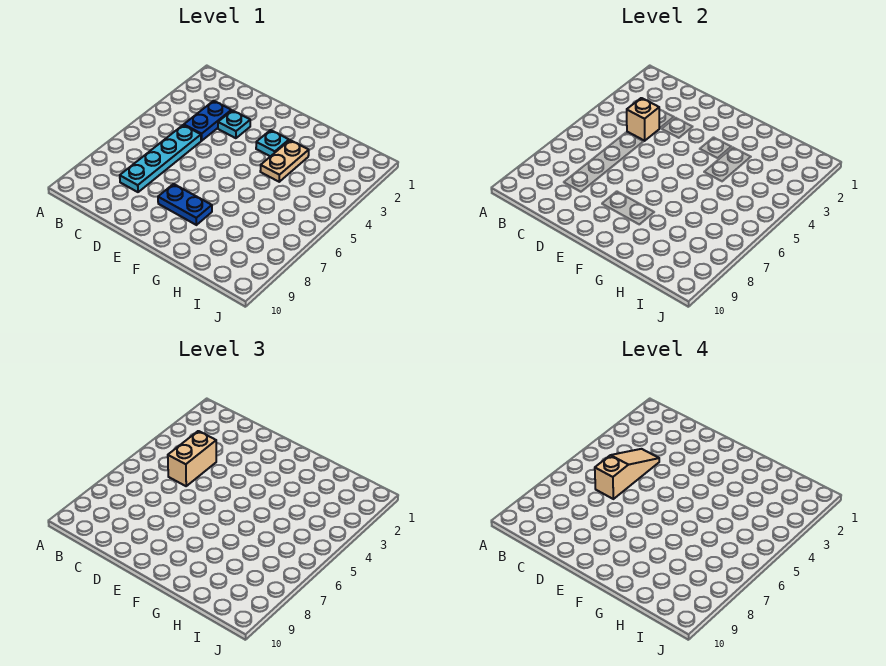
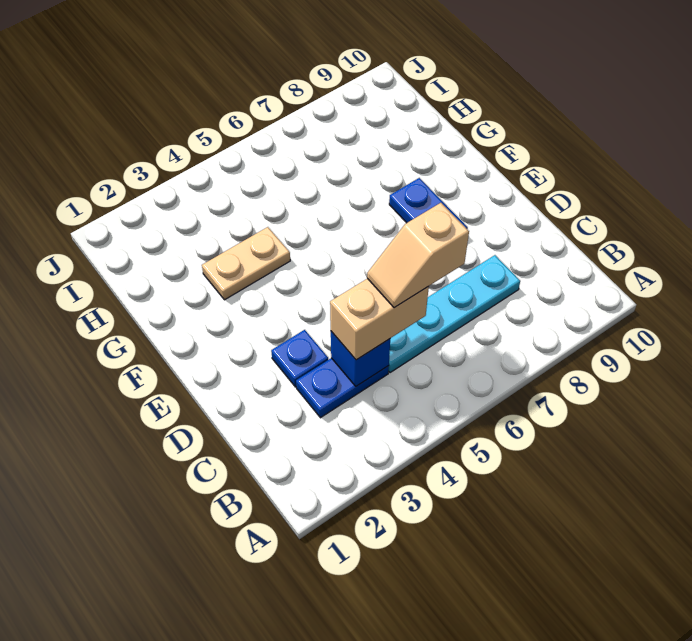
tan brick C4 level 2 -> blue brick C4 level 2
tan slope C4:C6 level 4 top 6 -> tan slope C5:C6 level 4 top 6
cyan plate D3 level 1 -> blue plate D3 level 1
cyan plate F3 level 1 -> none

